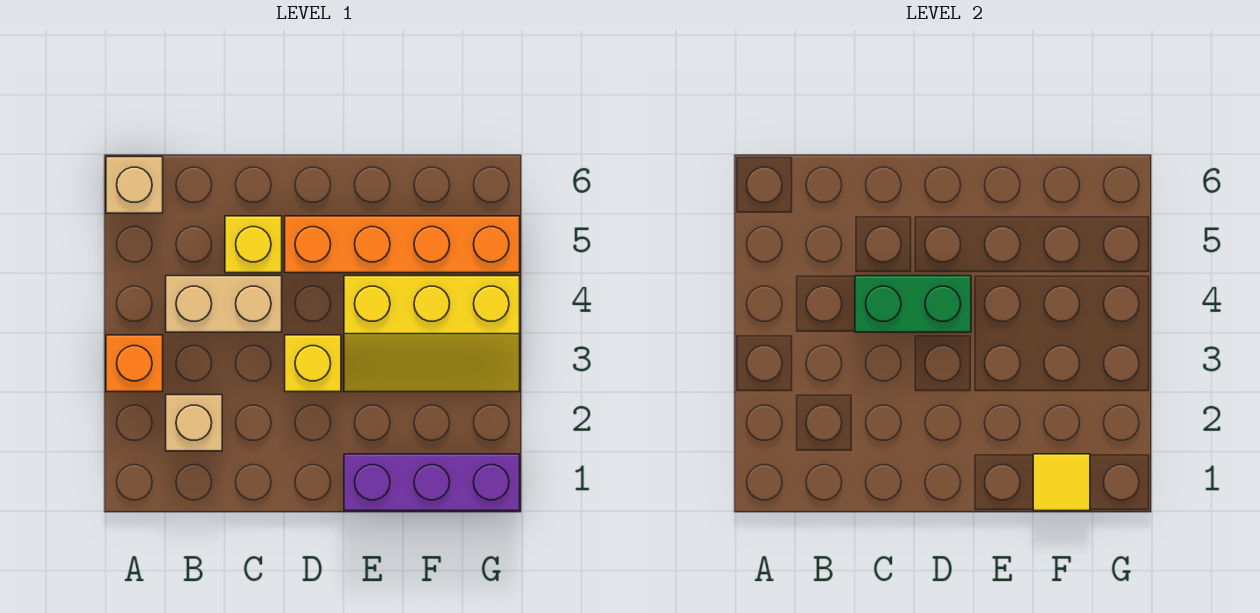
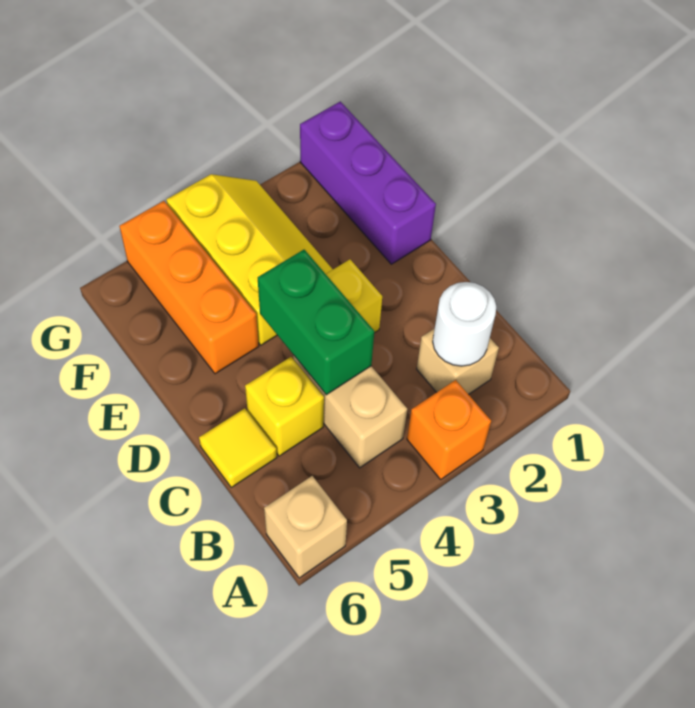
none -> white round brick B2 level 2
orange brick D5:G5 level 1 -> orange brick E5:G5 level 1
yellow tile F1 level 2 -> yellow tile C6 level 1

